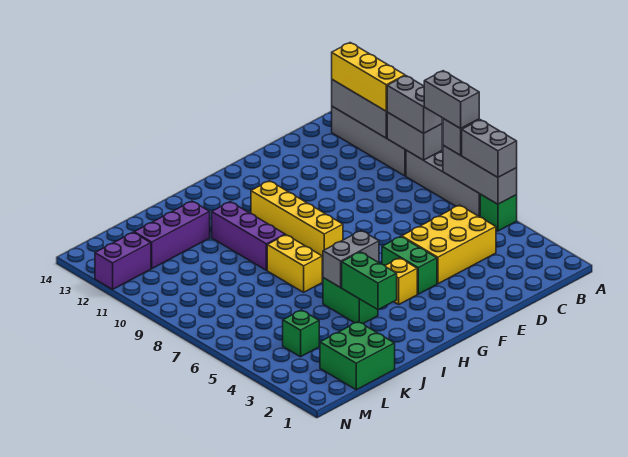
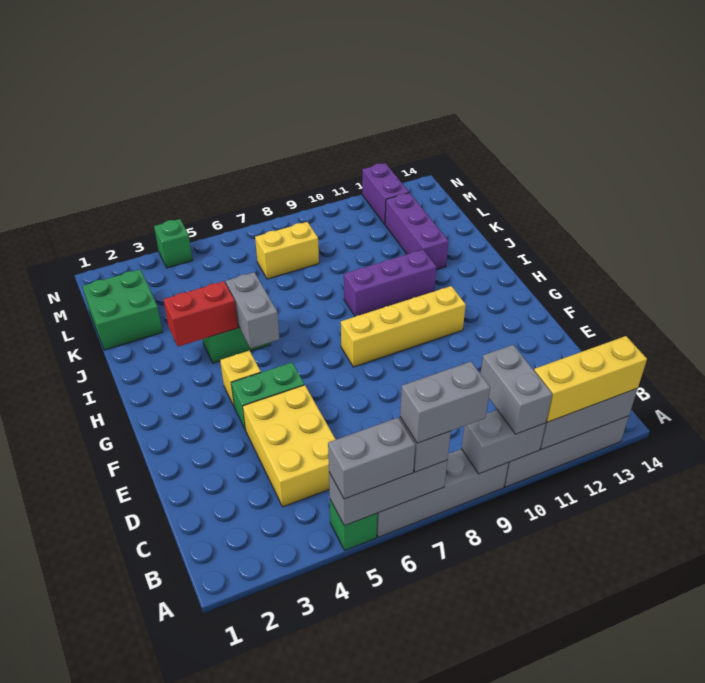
grey brick A9:A10 level 3 -> grey brick A10:B10 level 3
green brick I3:I4 level 2 -> red brick I3:I4 level 2
yellow brick I7:I8 level 1 -> yellow brick L7:L8 level 1
green brick L4 level 1 -> green brick N4 level 1

